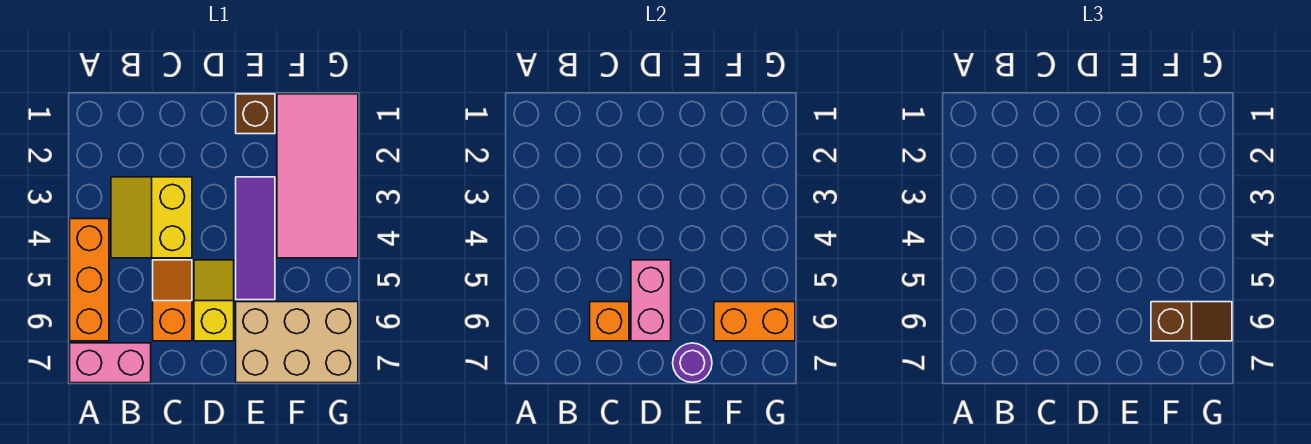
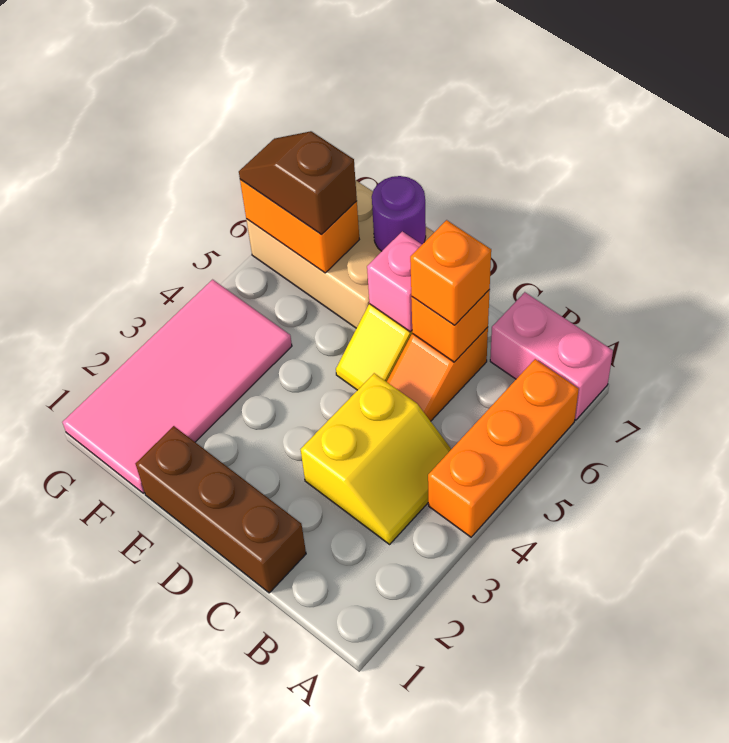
none -> orange brick C6 level 3
pink brick D5:D6 level 2 -> pink brick D6 level 2
brown brick E1 level 1 -> brown brick C1:E1 level 1
purple tile E3:E5 level 1 -> none

